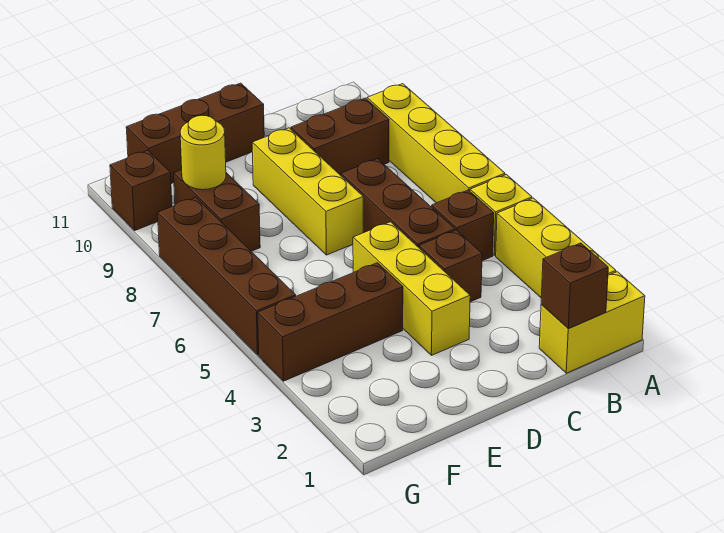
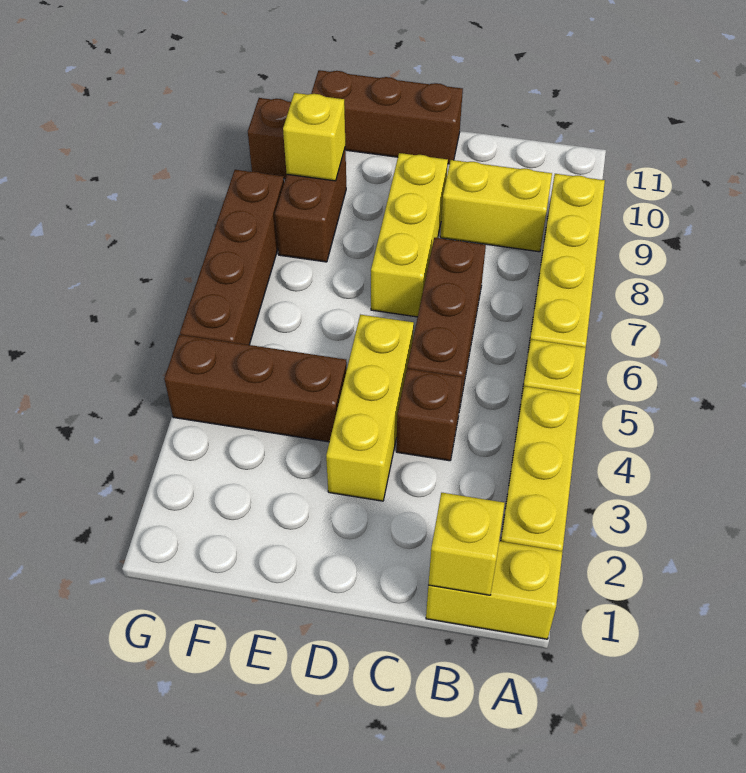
brown brick B1 level 2 -> yellow brick B1 level 2
brown brick B5 level 1 -> none
brown brick B9:C9 level 1 -> yellow brick B9:C9 level 1
yellow round brick F9 level 2 -> yellow brick F9 level 2

